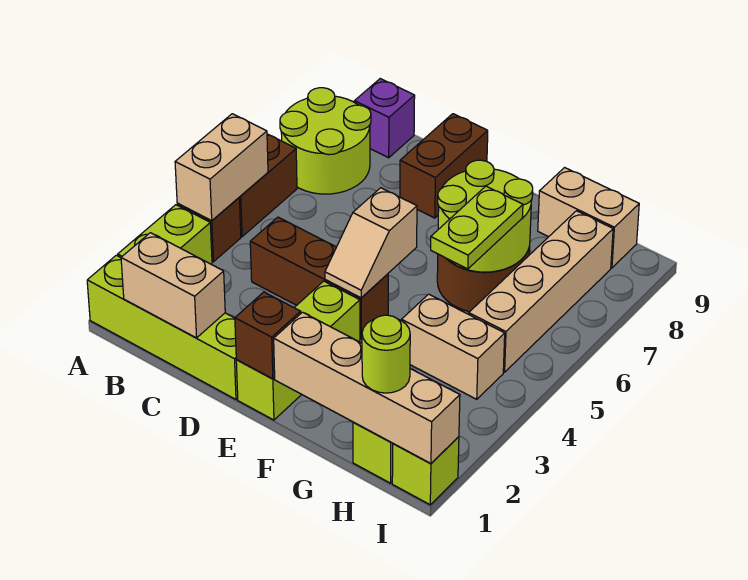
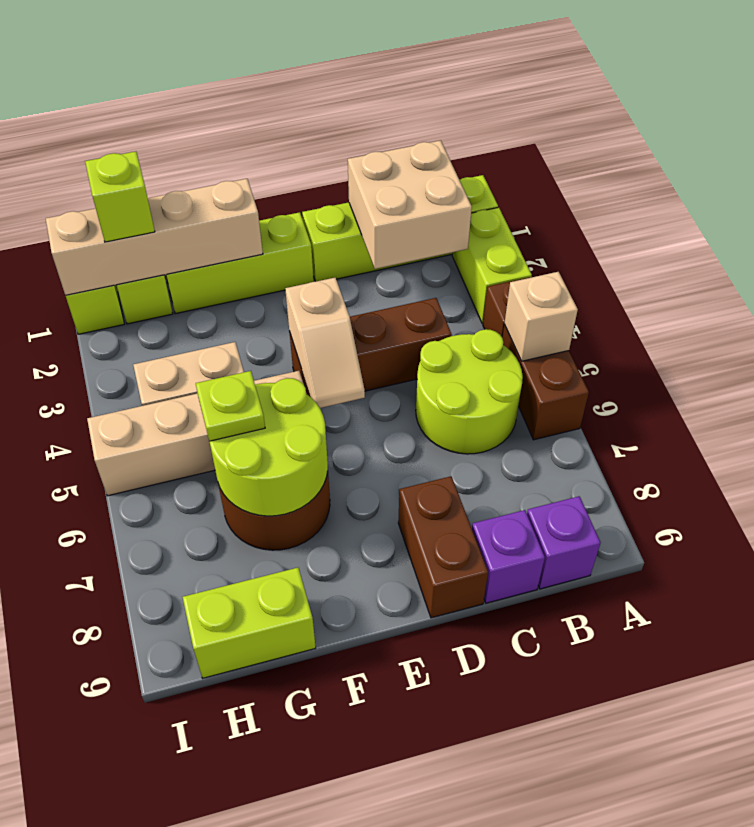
tan brick A4:A5 level 2 -> tan brick A5 level 2
lime round brick A7:B8 level 1 -> lime round brick B5:C6 level 1
tan brick B1:C1 level 2 -> tan brick B1:C2 level 2
none -> purple brick C9 level 1
lime brick E1:E3 level 1 -> lime brick E1:G1 level 1
brown brick E1 level 2 -> none
tan slope E4:E5 level 2 top 5 -> tan slope E4:E5 level 2 top 4
lime plate G5:G6 level 3 -> lime plate G6 level 3
tan brick G9:H9 level 1 -> lime brick G9:H9 level 1
lime round brick H1 level 3 -> lime brick H1 level 3
tan brick H5:H8 level 1 -> tan brick F5:I5 level 1

